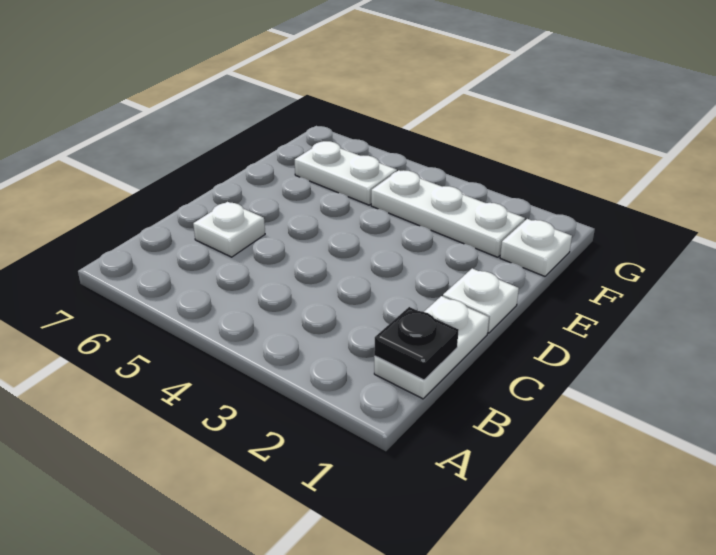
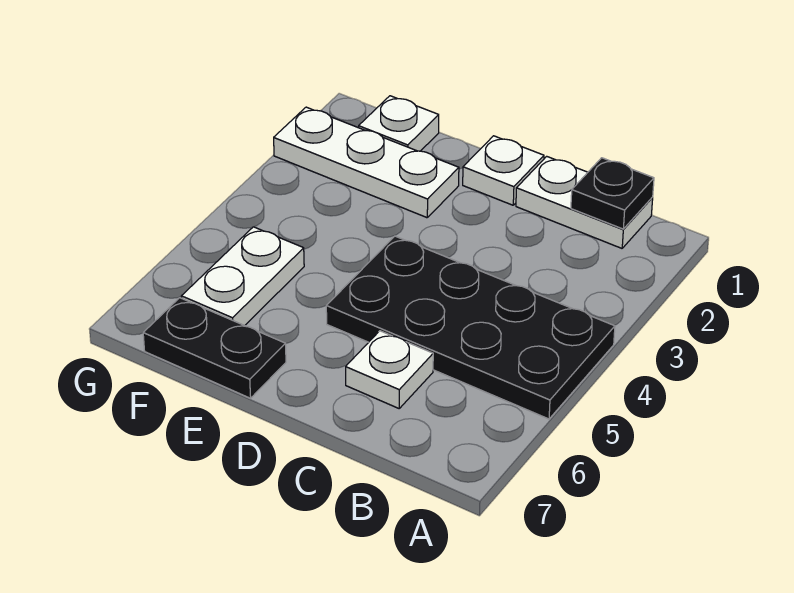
none -> black plate A4:D5 level 1
none -> black plate E7:F7 level 1
white plate F2:F4 level 1 -> white plate E2:G2 level 1

